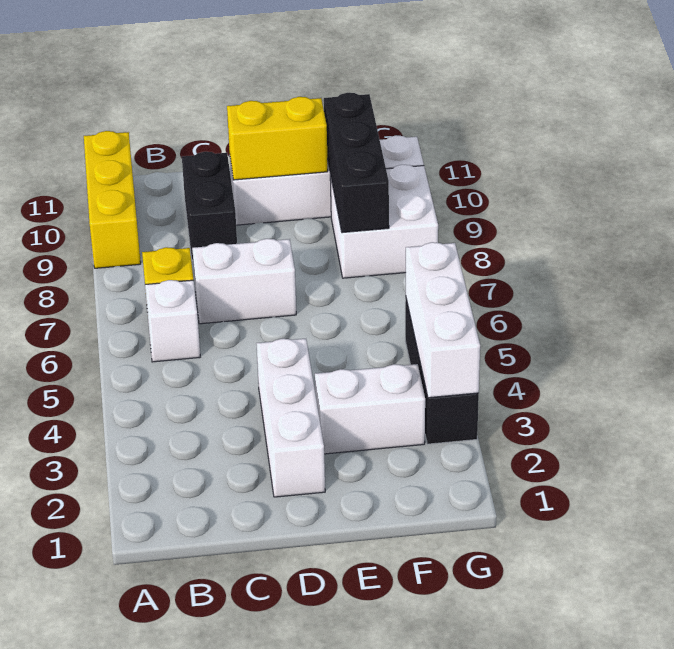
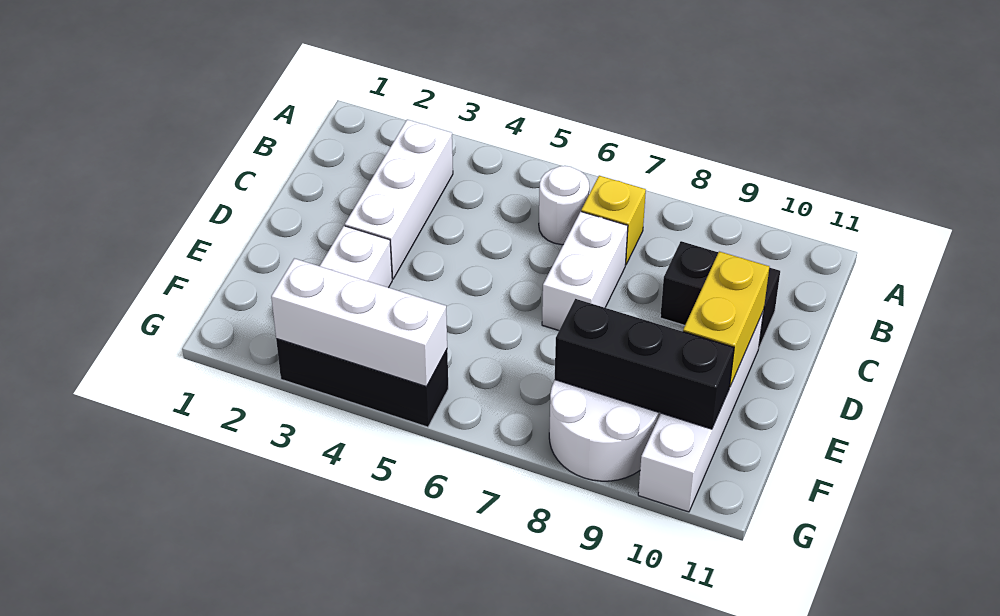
yellow brick A9:A11 level 1 -> none
white brick B6 level 1 -> white round brick B6 level 1
white brick D2:D4 level 1 -> white brick B3:D3 level 1
white brick F8:G9 level 1 -> white round brick F8:G9 level 1

